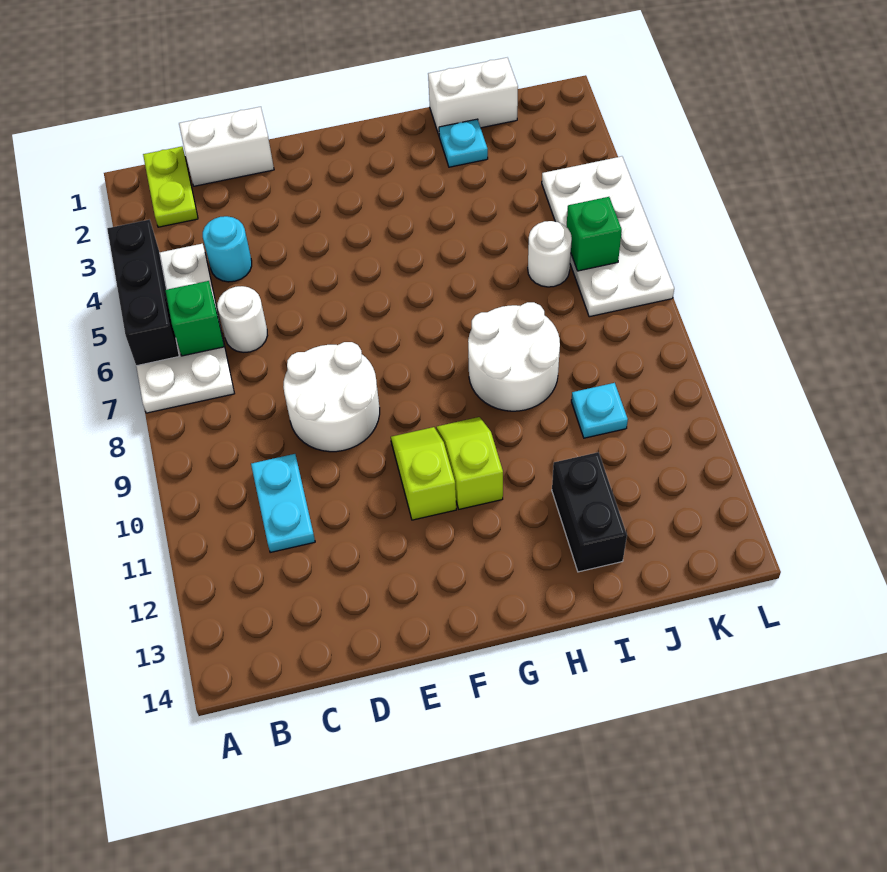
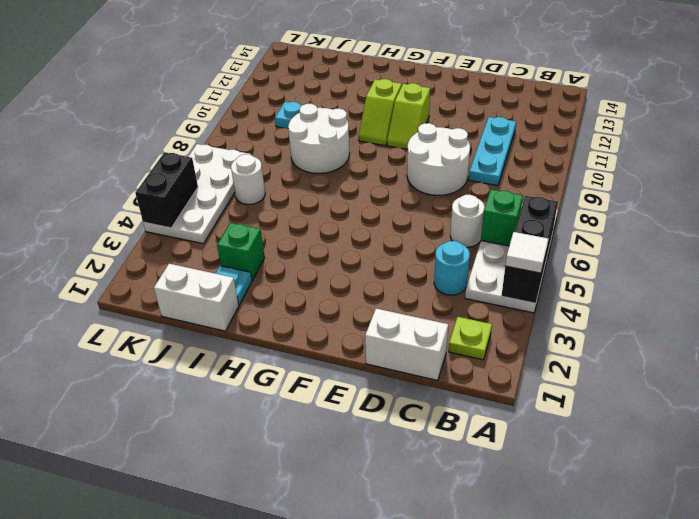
none -> white tile A4 level 3
lime plate B1:B2 level 1 -> lime plate B2 level 1
cyan plate C10:C11 level 1 -> cyan plate C9:C11 level 1
black brick I12:I13 level 1 -> black brick L4:L5 level 2
green brick K6 level 2 -> green brick I3 level 1

